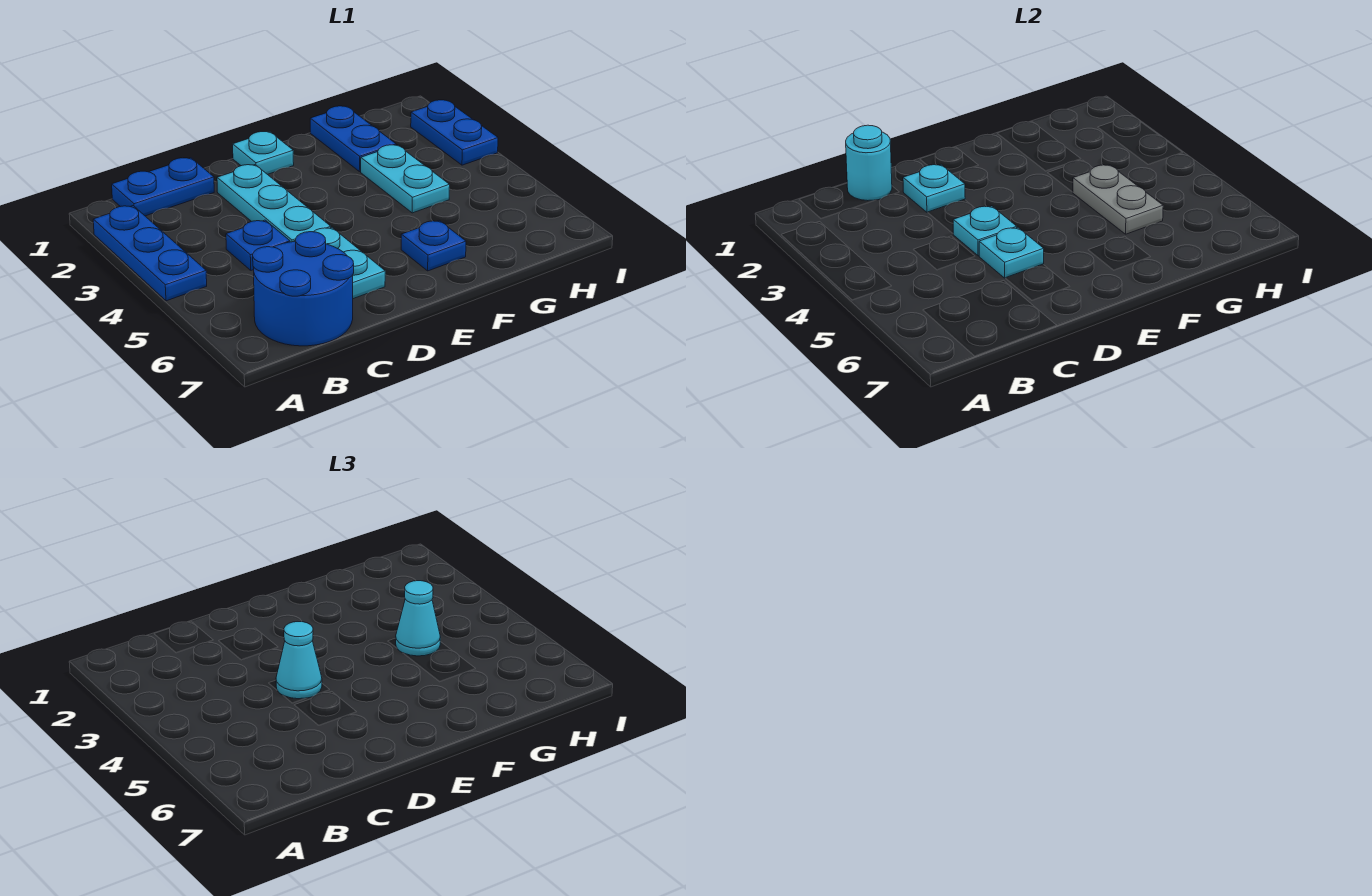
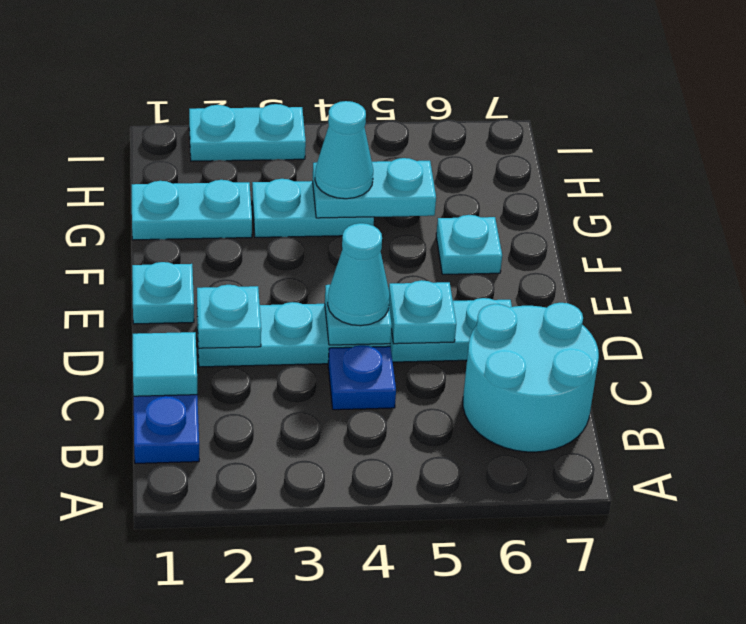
blue plate A2:A4 level 1 -> none
blue round brick B6:C7 level 1 -> cyan round brick B6:C7 level 1
cyan round brick C1 level 2 -> cyan tile C1 level 2
blue plate F6 level 1 -> cyan plate F6 level 1
blue plate G1:G2 level 1 -> cyan plate G1:G2 level 1
grey plate G4:G5 level 2 -> cyan plate G4:G5 level 2
blue plate I2:I3 level 1 -> cyan plate I2:I3 level 1

